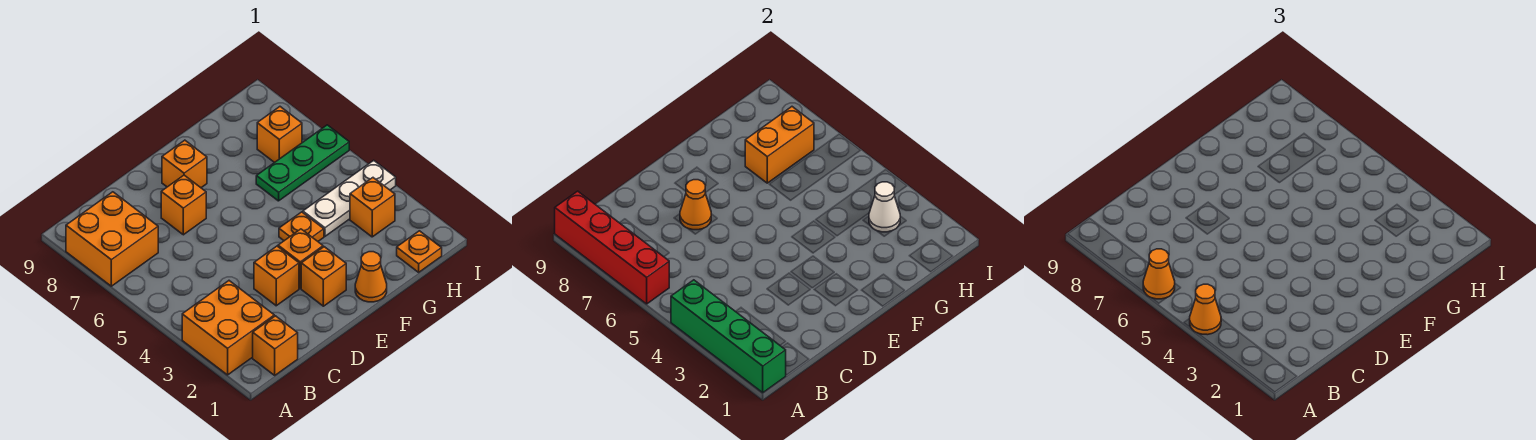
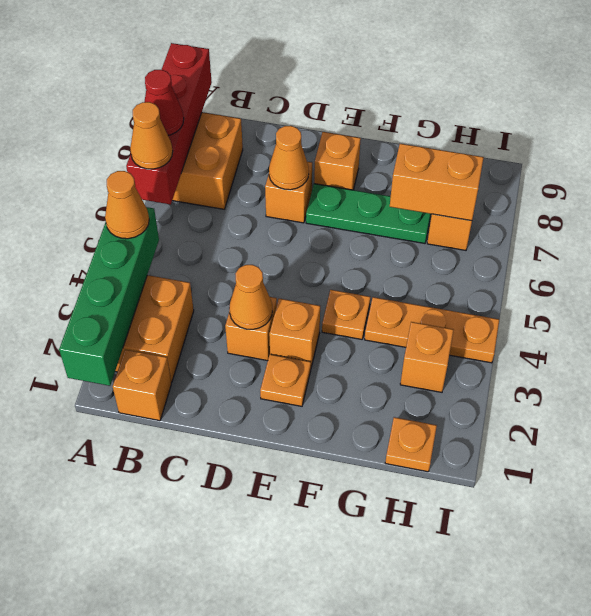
none -> red cone A7 level 3
orange brick E2 level 1 -> orange plate E2 level 1
orange cone F1 level 1 -> orange cone D3 level 2
white plate G4:I4 level 1 -> orange plate G4:I4 level 1
green plate G6:I6 level 1 -> green plate E7:G7 level 1
white cone H3 level 2 -> none

